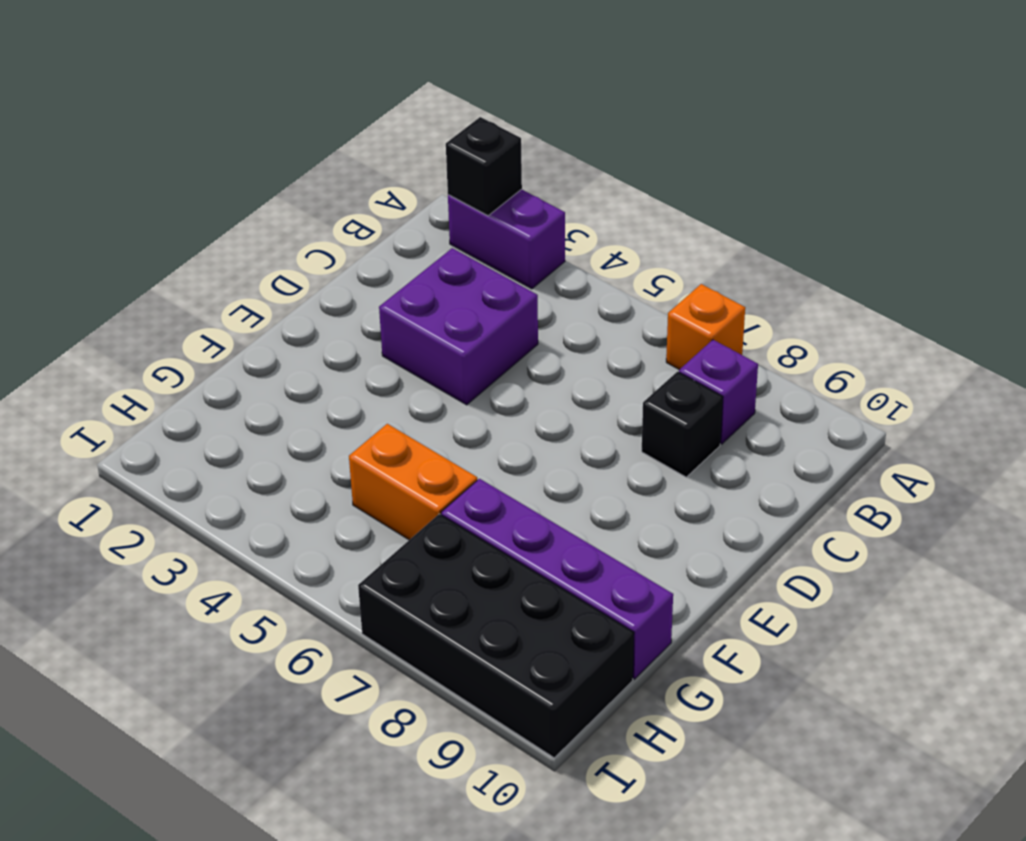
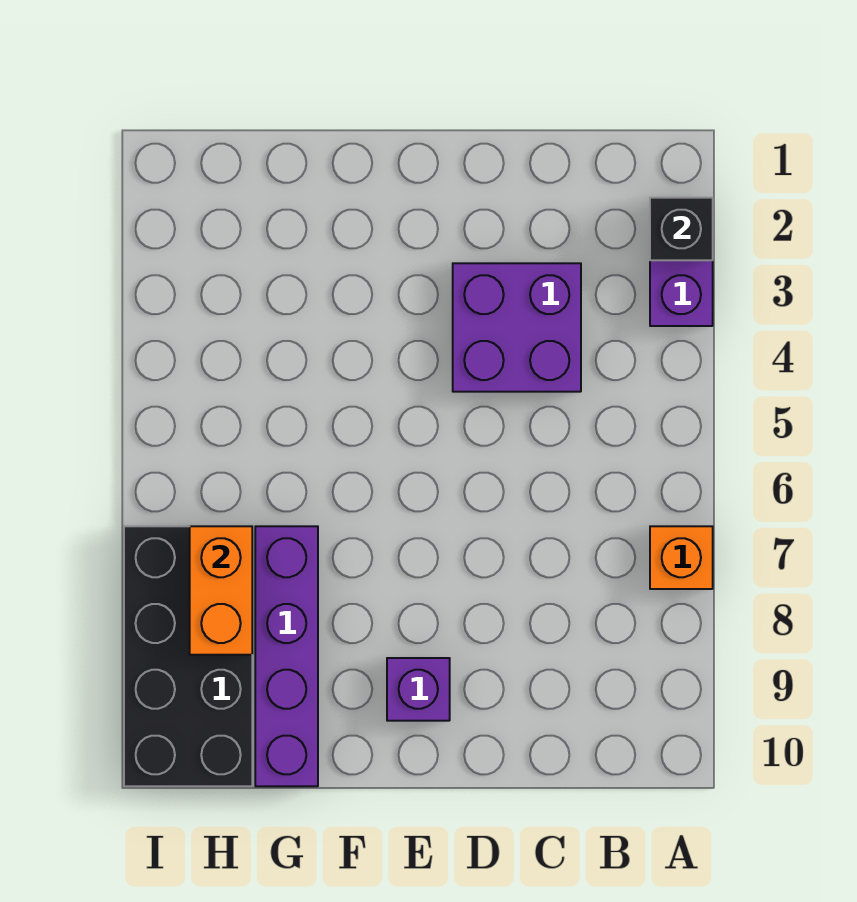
purple brick B8 level 1 -> purple brick E9 level 1
black brick C8 level 1 -> none
orange brick G5:G6 level 1 -> orange brick H7:H8 level 2

